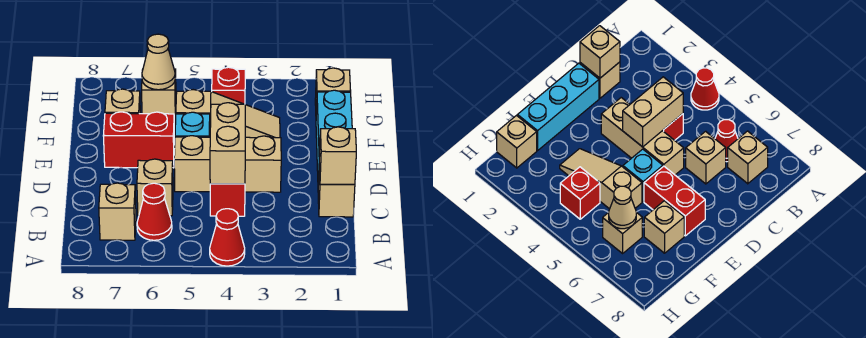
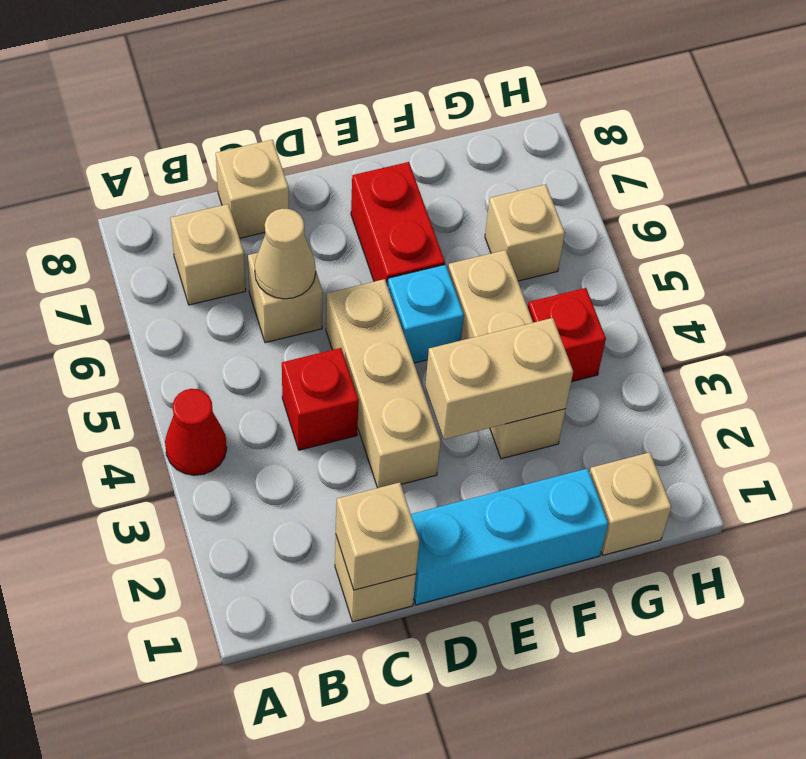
red cone B6 level 1 -> none
tan brick C4:D4 level 2 -> tan brick E3:F3 level 2
tan slope F3:F5 level 1 top 5 -> tan brick F3:F5 level 1
tan brick F7 level 1 -> tan brick C8 level 1
tan cone G6 level 2 -> tan cone C6 level 2

